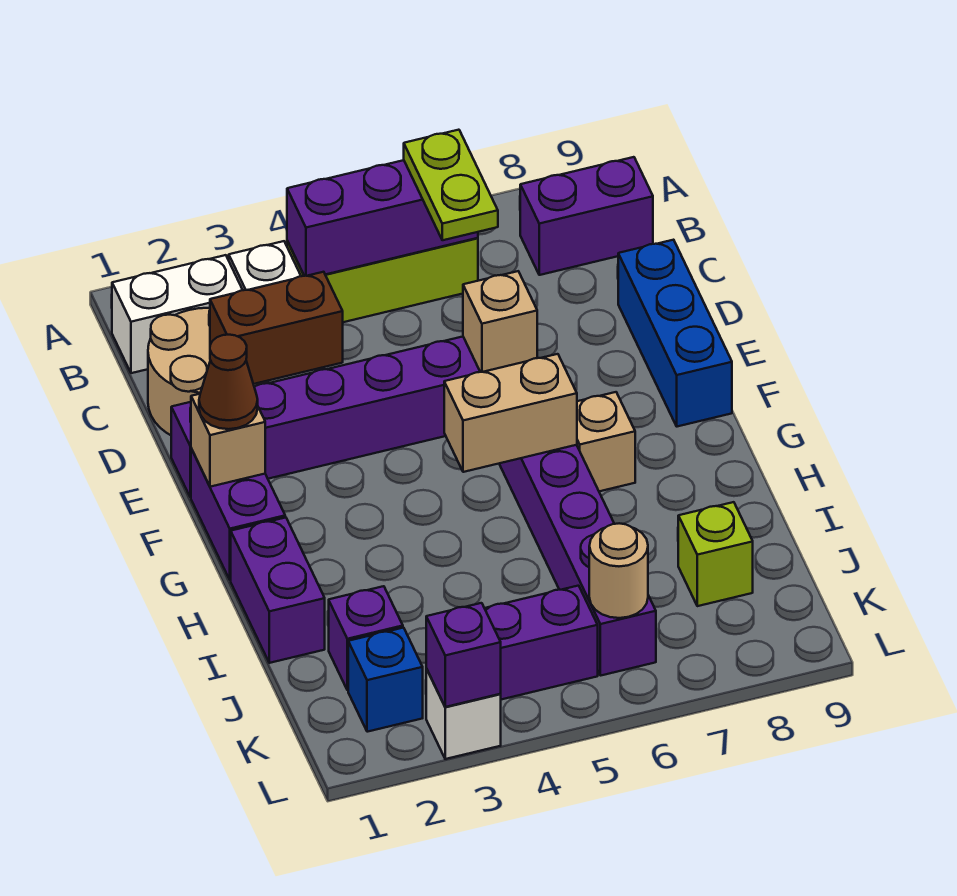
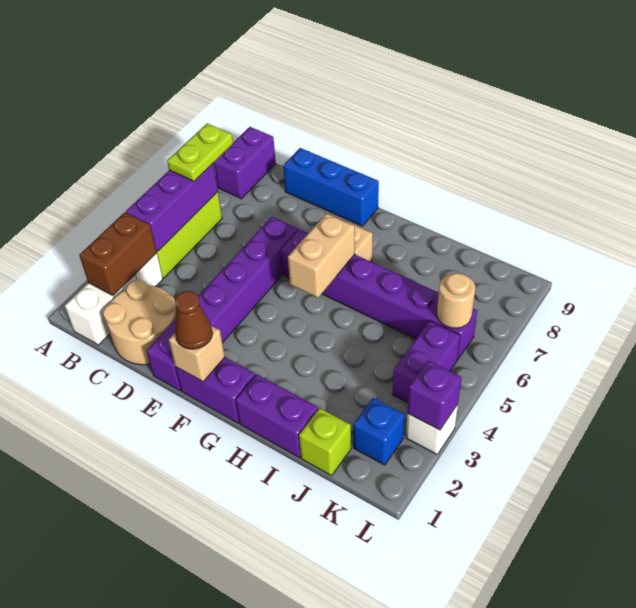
lime plate B6:C6 level 3 -> lime plate B6:B7 level 3
brown brick D2:D3 level 2 -> brown brick B2:B3 level 2
tan brick E6 level 2 -> none
purple brick J2 level 1 -> none
lime brick J8 level 1 -> lime brick J1 level 1

